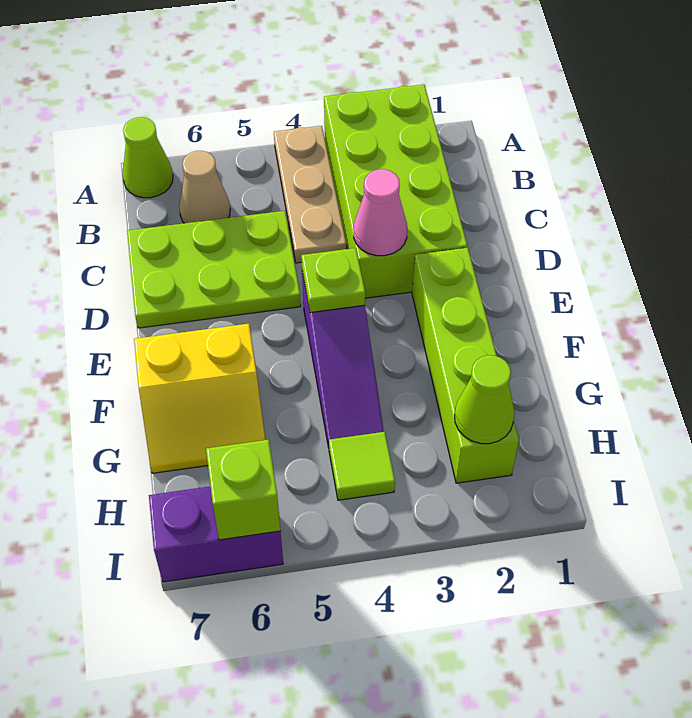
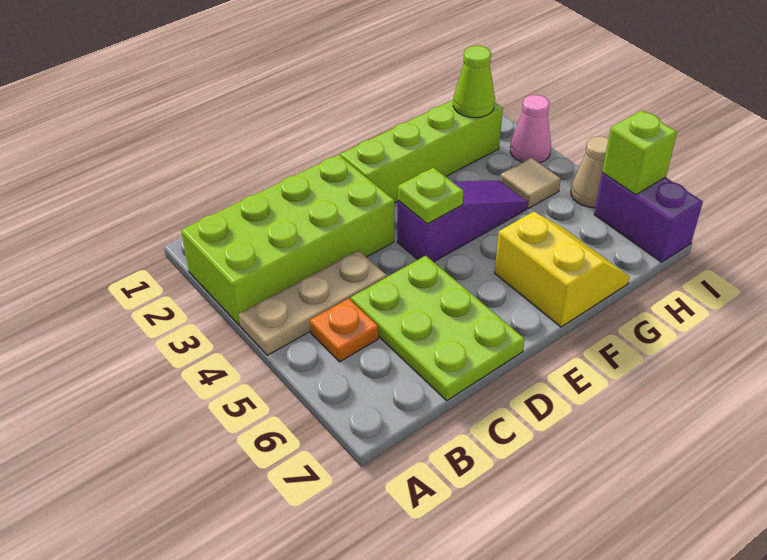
lime cone A7 level 1 -> none
none -> orange plate B5 level 1
tan cone B6 level 1 -> tan cone I5 level 1
pink cone D3 level 2 -> pink cone I3 level 1
lime tile H4 level 1 -> tan tile H4 level 1

